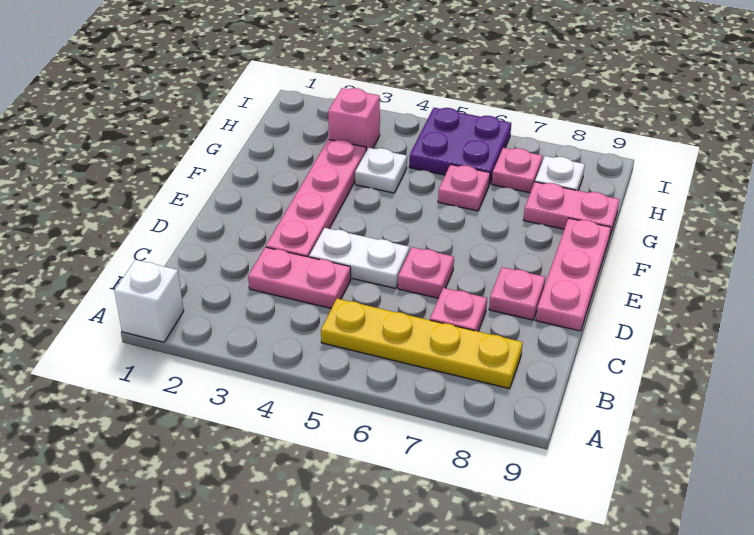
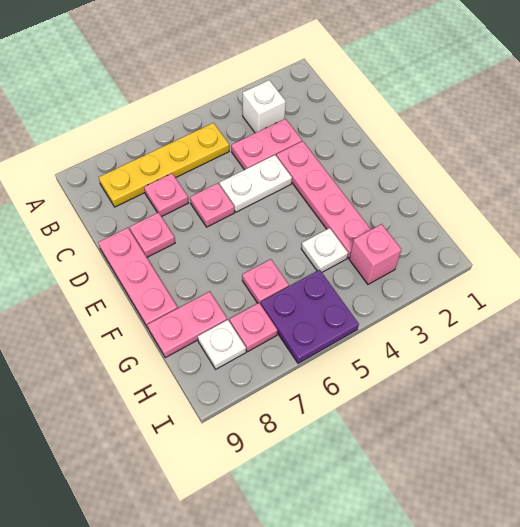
white brick A1 level 1 -> white brick B3 level 1

